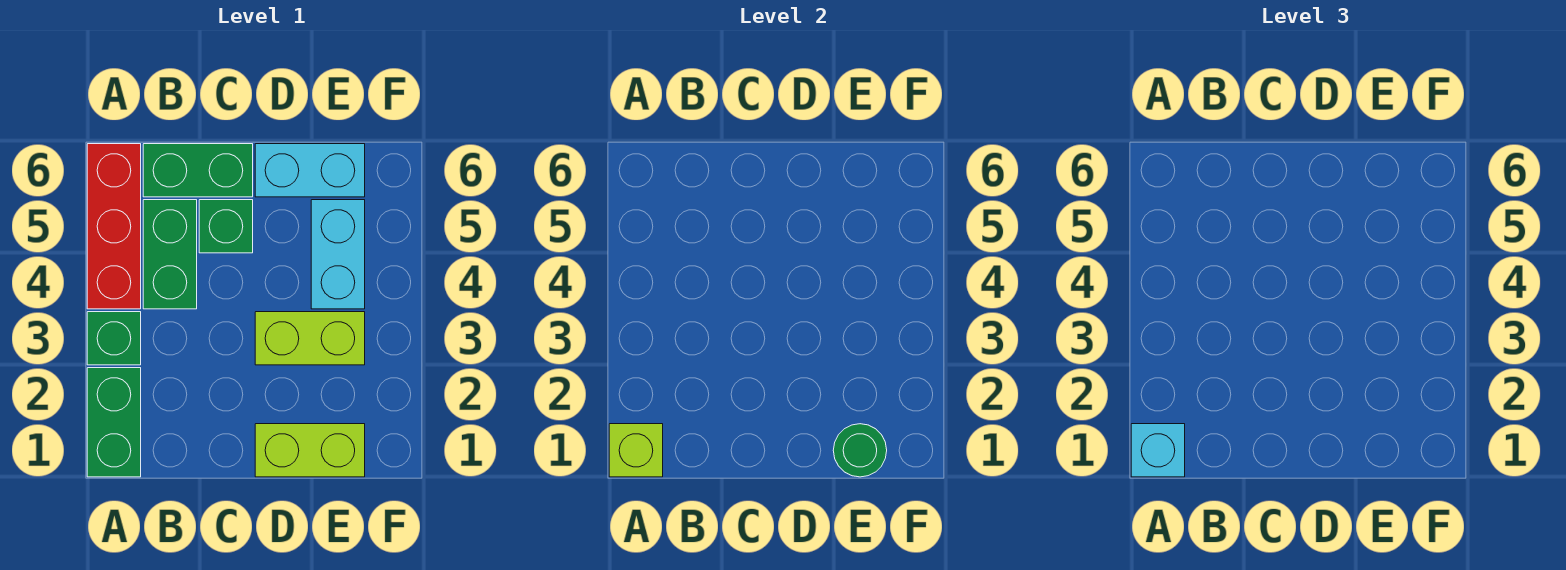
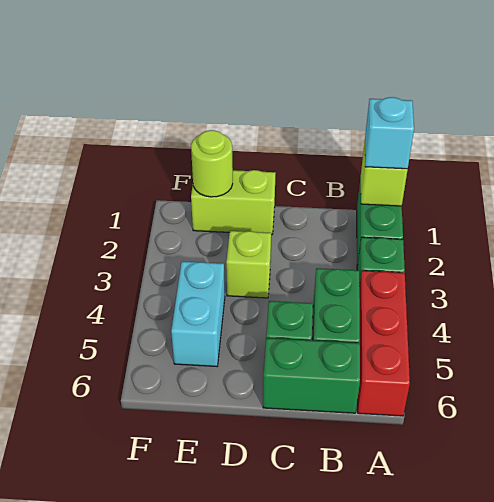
lime brick D3:E3 level 1 -> lime brick D3 level 1
cyan brick D6:E6 level 1 -> none
green round brick E1 level 2 -> lime round brick E1 level 2

